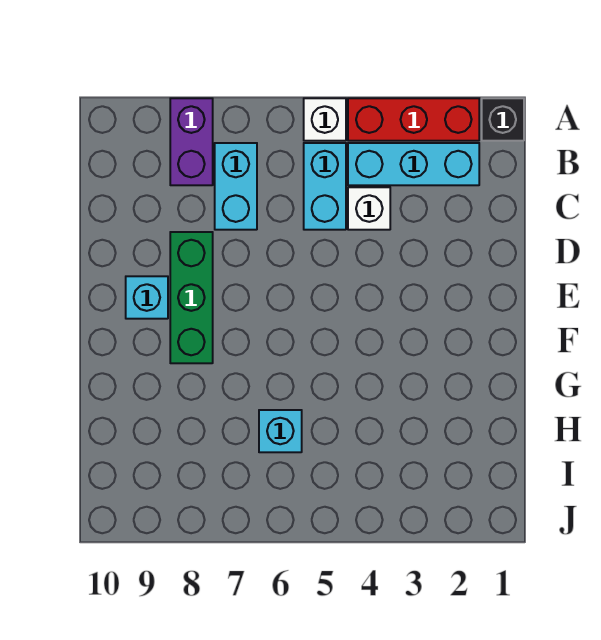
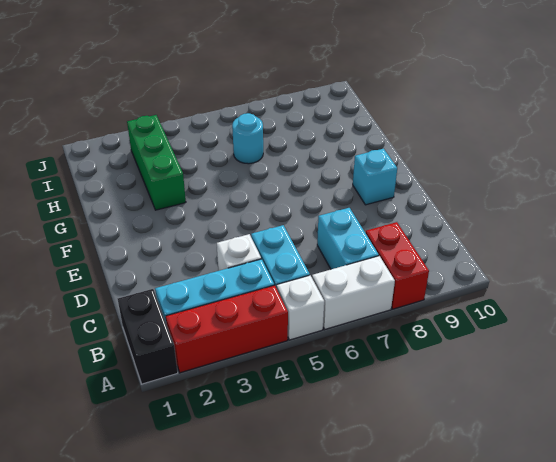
black brick A1 level 1 -> black brick A1:B1 level 1
none -> white brick A6:A7 level 1
purple brick A8:B8 level 1 -> red brick A8:B8 level 1
green brick D8:F8 level 1 -> green brick G3:I3 level 1
cyan brick H6 level 1 -> cyan round brick H6 level 1

